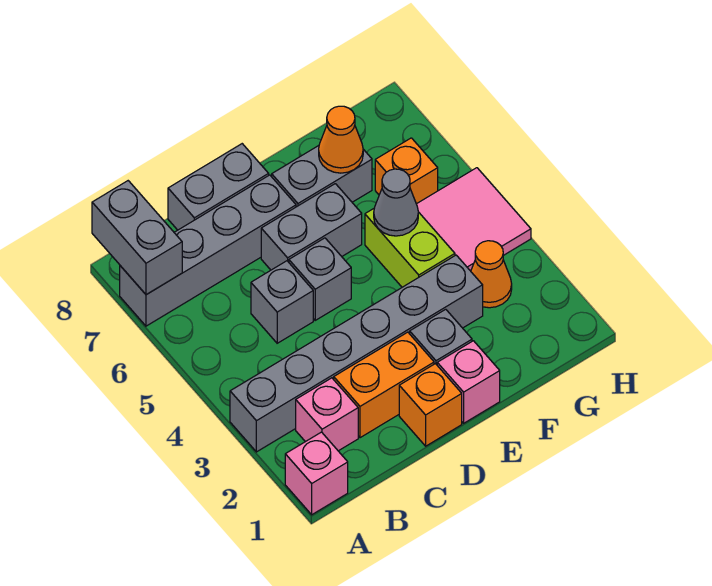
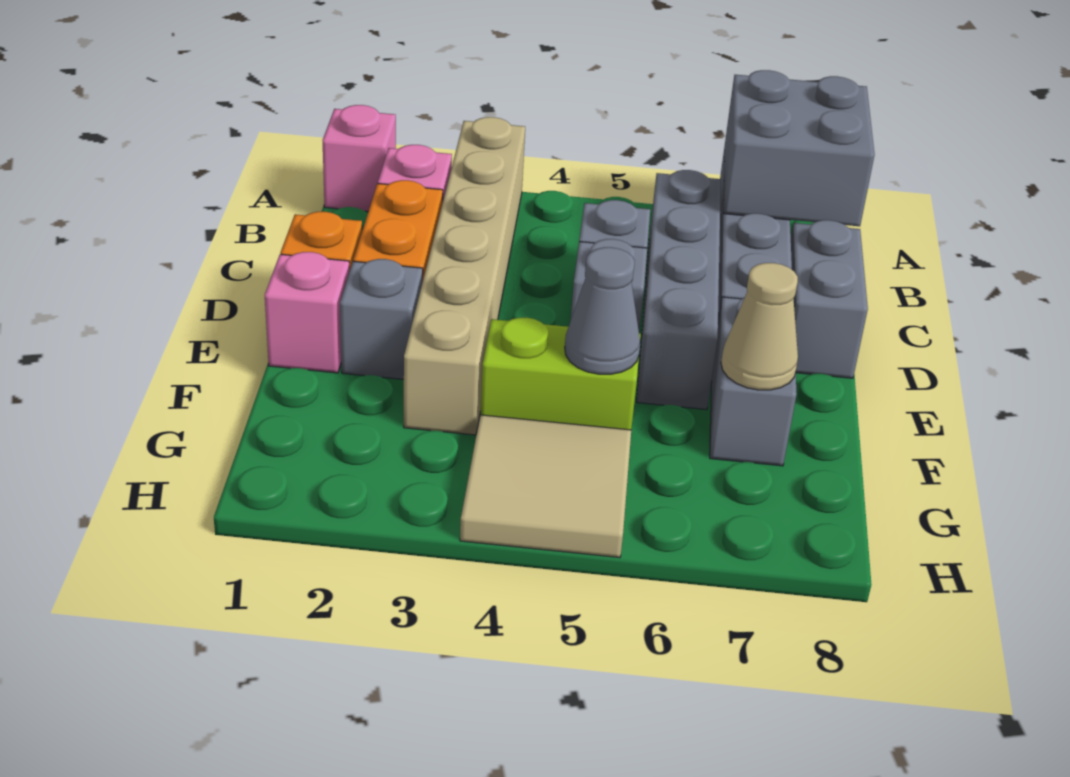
grey brick A3:F3 level 1 -> tan brick A3:F3 level 1
grey brick A7:A8 level 2 -> grey brick A7:B8 level 2
grey brick D6:E6 level 1 -> grey brick B6:E6 level 1
orange cone F7 level 2 -> tan cone F7 level 2
orange cone G3 level 1 -> none
pink tile G4:H5 level 1 -> tan tile G4:H5 level 1
orange brick G6 level 1 -> none

